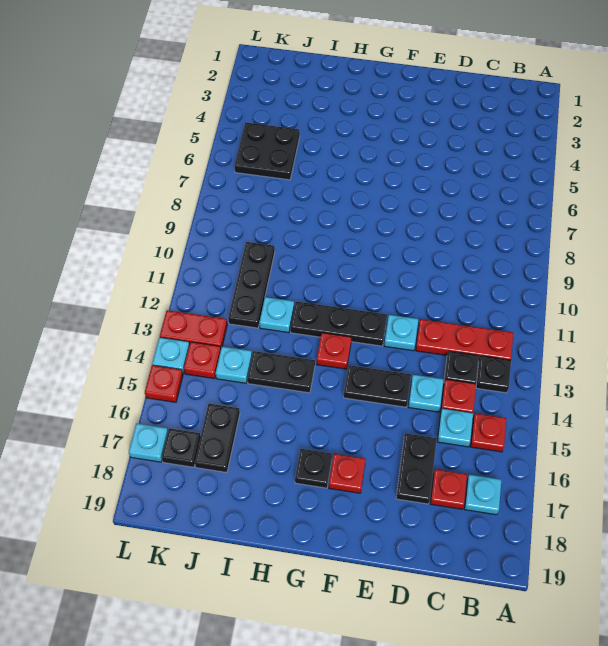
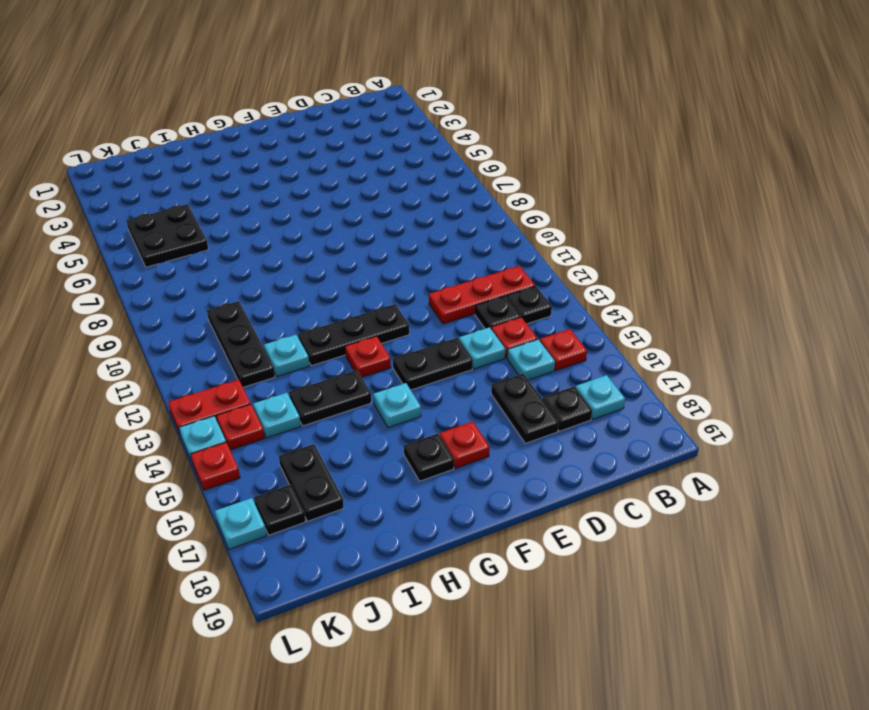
red plate C17 level 1 -> black plate C17 level 1
cyan plate E12 level 1 -> cyan plate G15 level 1

